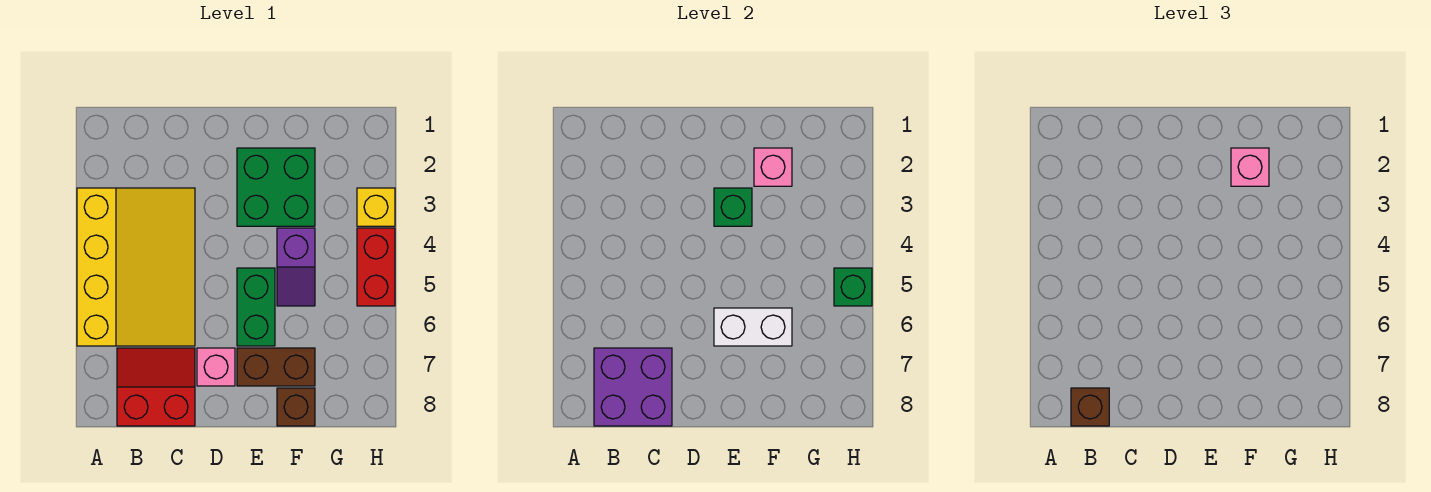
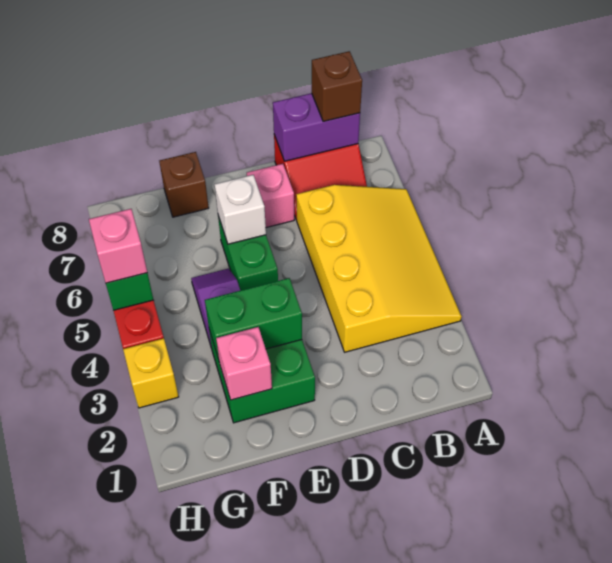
yellow slope A3:C6 level 1 top A -> yellow slope A3:C6 level 1 top C
purple brick B7:C8 level 2 -> purple brick B8:C8 level 2
green brick E3 level 2 -> green brick E3:F3 level 2
white brick E6:F6 level 2 -> white brick E6 level 2
brown brick E7:F7 level 1 -> none
pink brick F2 level 3 -> pink brick H5 level 3

